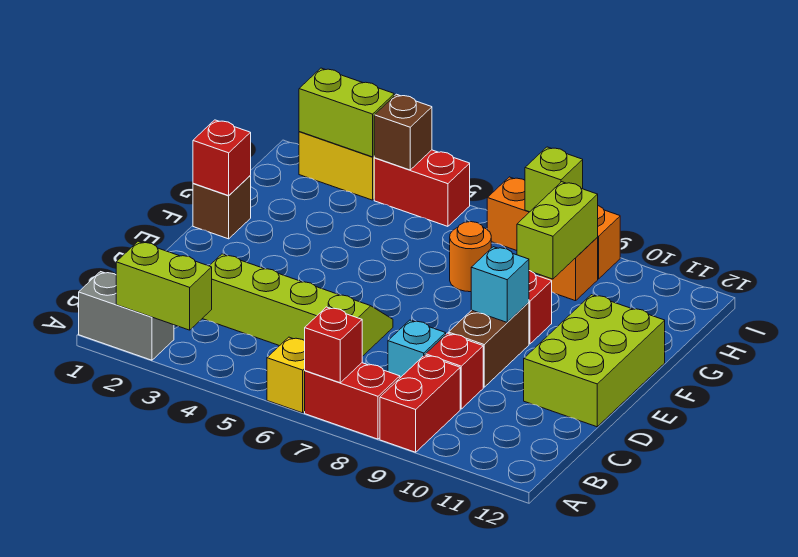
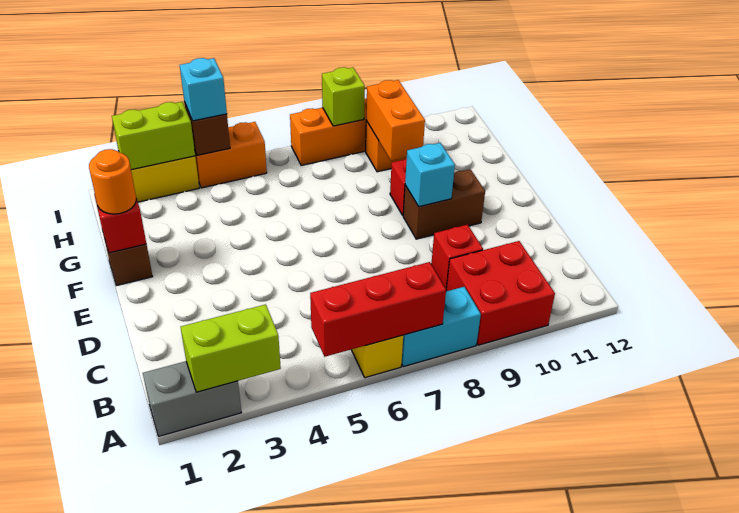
red brick A7:A8 level 1 -> cyan brick A7:A8 level 1
red brick A7 level 2 -> red brick A5:A7 level 2
red brick A9:B9 level 1 -> red brick A9:B10 level 1
lime slope C3:D6 level 1 top C -> none
cyan brick C8 level 1 -> cyan brick I4 level 3
brown brick D9:E9 level 1 -> brown brick E9:E10 level 1
lime brick D11:F12 level 1 -> none
orange round brick G7 level 1 -> orange round brick F1 level 3
lime brick G9:H9 level 2 -> orange brick G9:H9 level 2
red brick I4:I5 level 1 -> orange brick I4:I5 level 1

